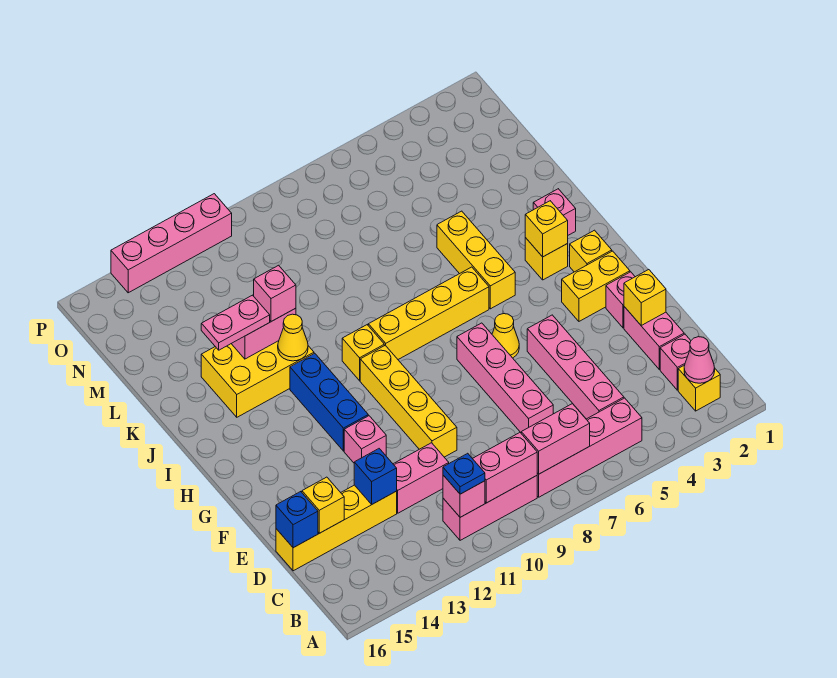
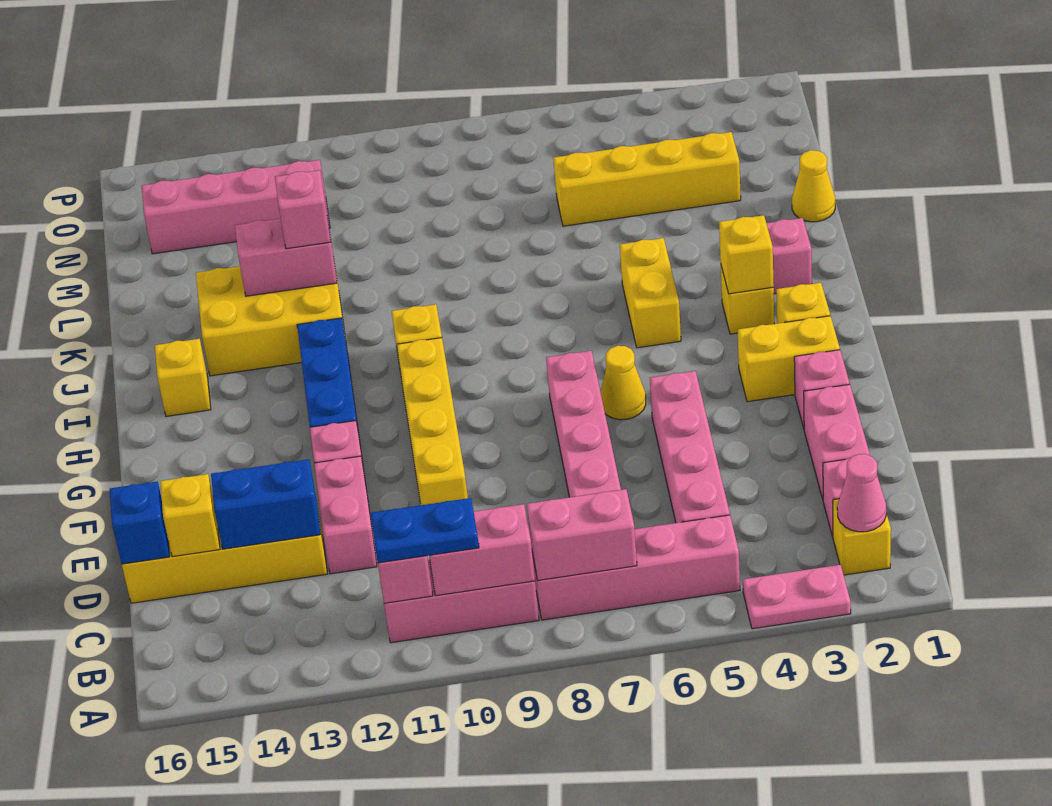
blue plate B11 level 3 -> blue plate B10:B11 level 3
pink brick D11:D12 level 1 -> pink brick D12:E12 level 1
blue brick D13 level 2 -> blue brick D13:D14 level 2
yellow brick E2 level 2 -> yellow brick I15 level 1
yellow brick I5:K5 level 1 -> yellow brick I5:J5 level 1
yellow brick I6:I9 level 1 -> yellow brick M3:M6 level 1
yellow cone J12 level 2 -> yellow cone L1 level 1
pink plate K13:K14 level 3 -> pink plate A3:A4 level 1
pink brick P11:P14 level 1 -> pink brick N12:N15 level 1

